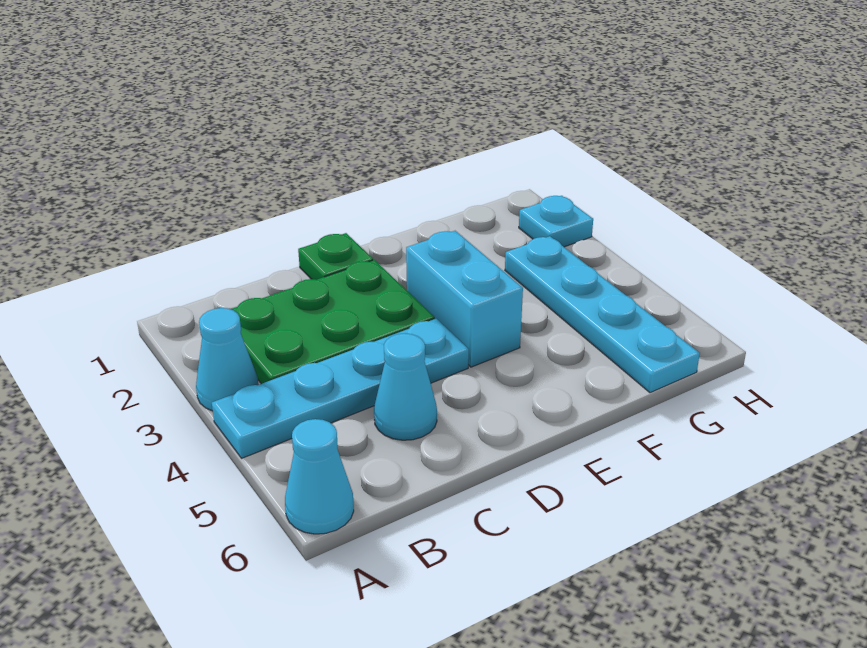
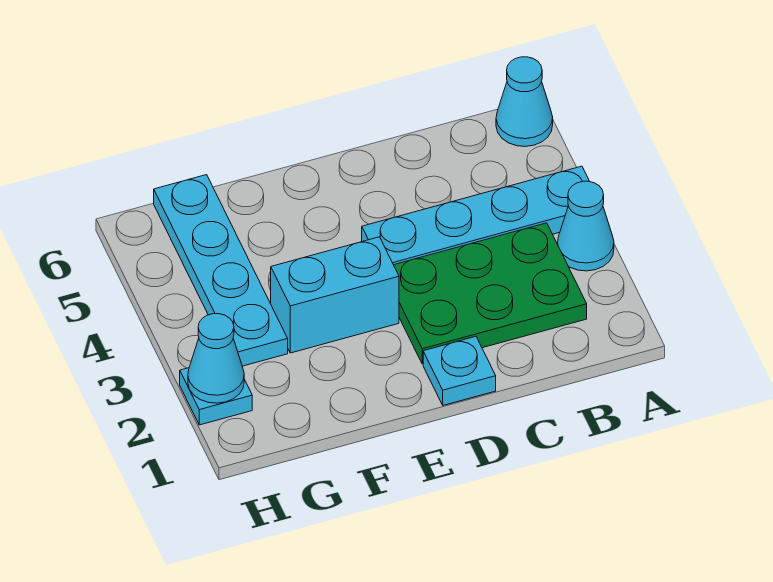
cyan cone C5 level 1 -> cyan cone H2 level 2
green plate D1 level 1 -> cyan plate D1 level 1
cyan brick E3:E4 level 1 -> cyan brick E3:F3 level 1

